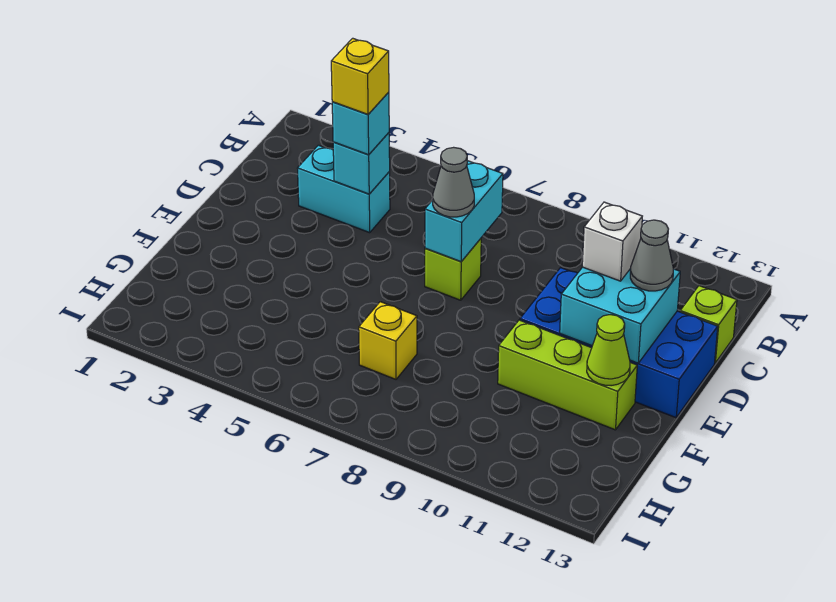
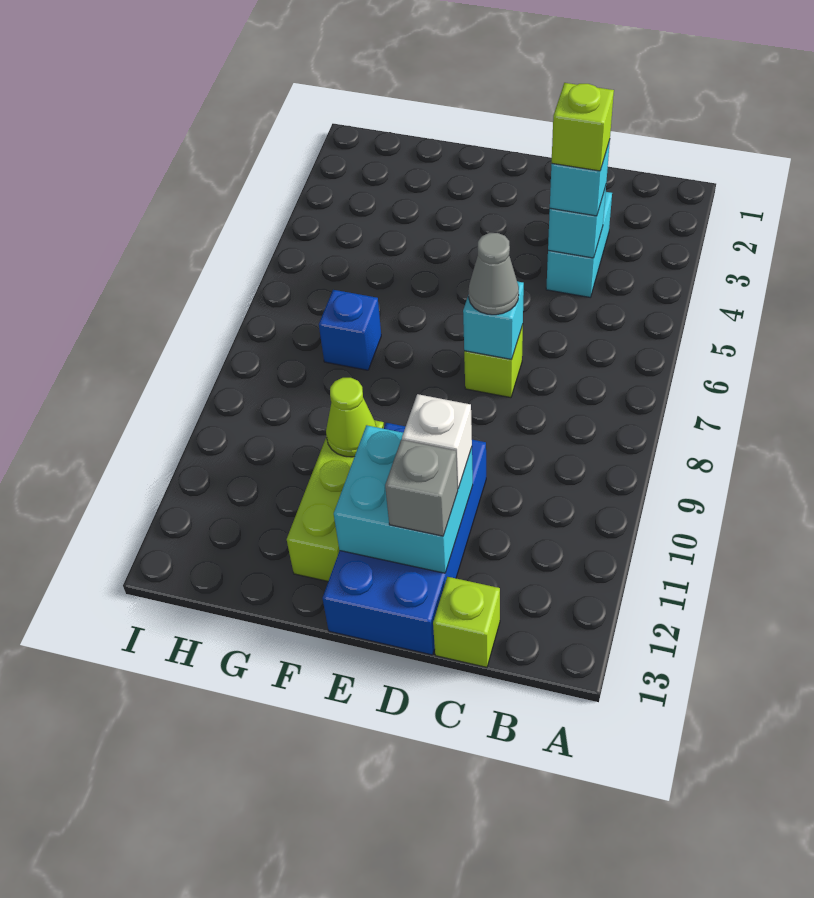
yellow brick C4 level 4 -> lime brick C4 level 4
cyan brick C7:D7 level 2 -> cyan brick D7 level 2
grey cone D12 level 3 -> grey brick D12 level 3
lime cone F12 level 2 -> lime cone F10 level 2
yellow brick G7 level 1 -> blue brick G7 level 1

